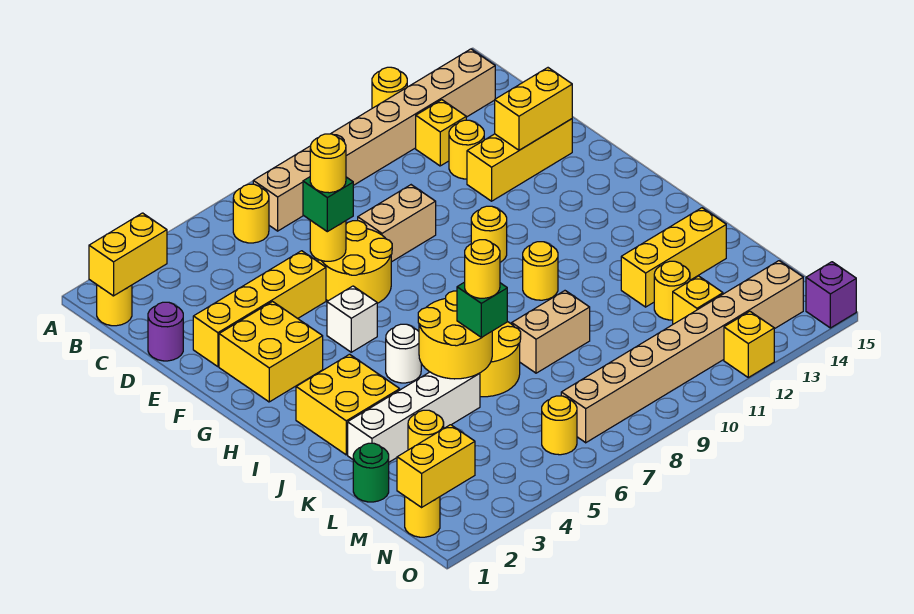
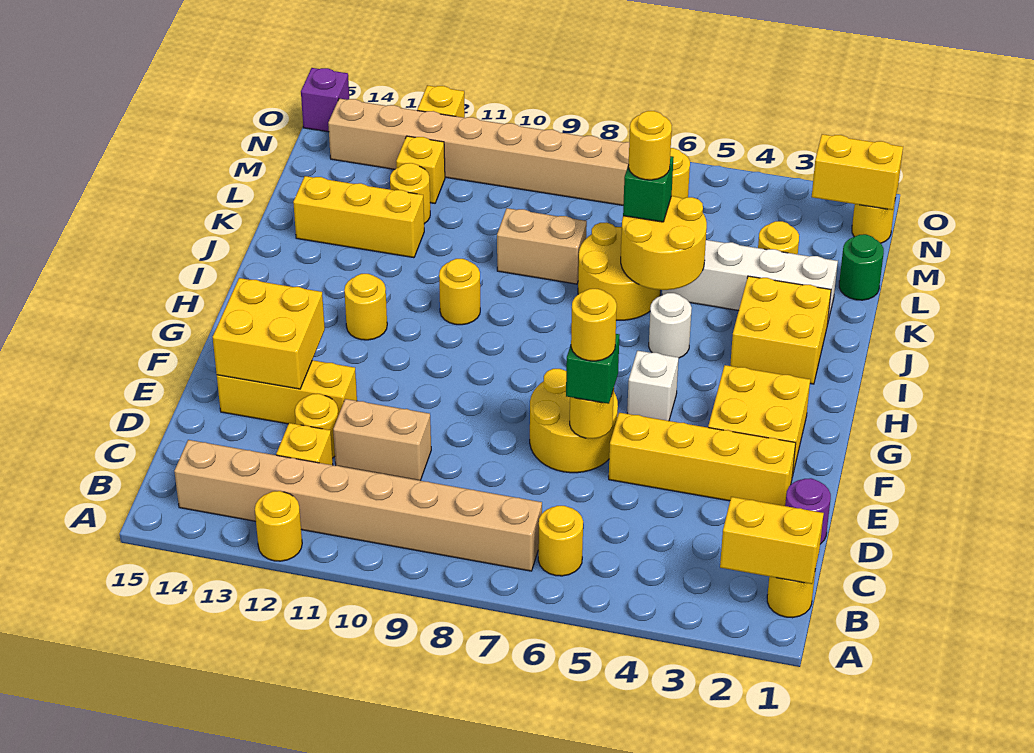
tan brick E8:E9 level 1 -> tan brick D10:D11 level 1
yellow brick E13:E14 level 2 -> yellow brick E13:F14 level 2
yellow round brick G10 level 1 -> yellow round brick H12 level 1

